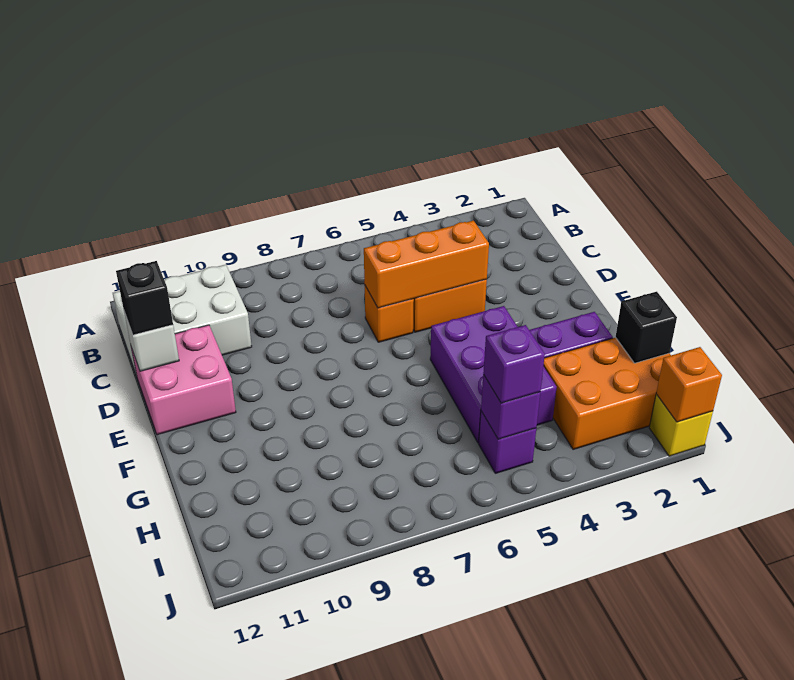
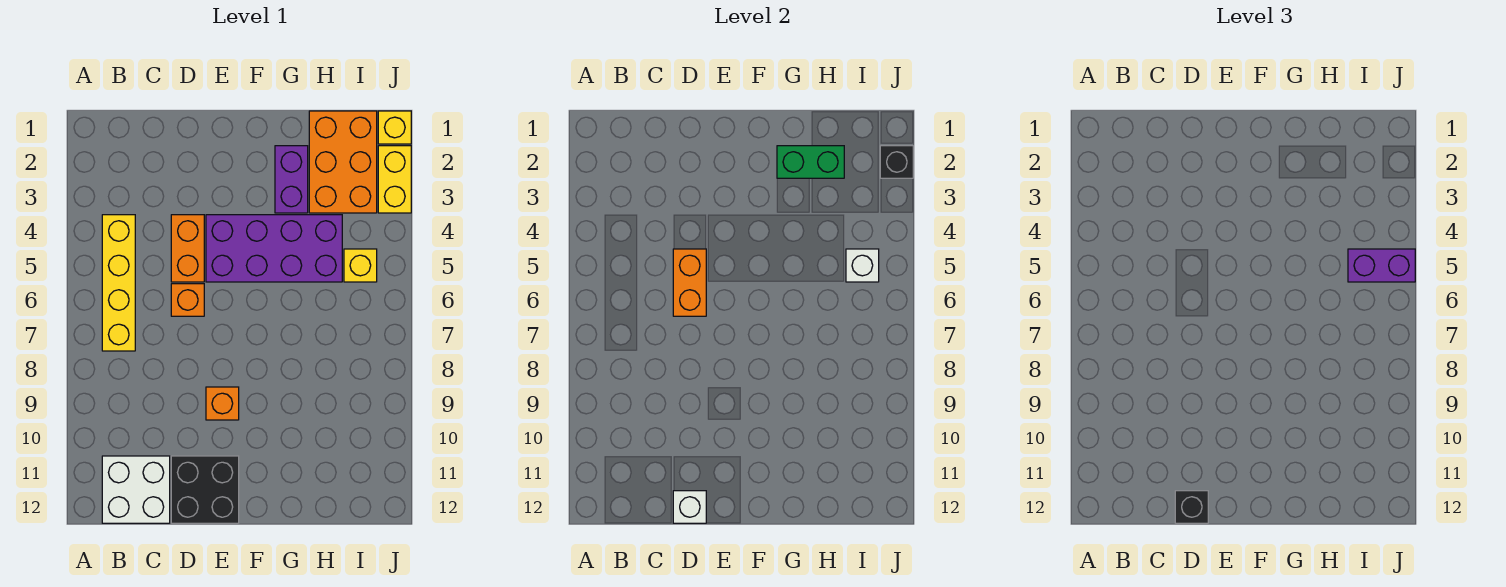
none -> yellow brick B4:B7 level 1
white brick B10:C12 level 1 -> white brick B11:C12 level 1
orange brick D4:D6 level 2 -> orange brick D5:D6 level 2
pink brick D11:E12 level 1 -> black brick D11:E12 level 1
purple brick F4:H5 level 1 -> purple brick E4:H5 level 1
none -> green brick G2:H2 level 2
black brick H1 level 2 -> black brick J2 level 2
purple brick I5 level 1 -> yellow brick I5 level 1
purple brick I5 level 2 -> white brick I5 level 2
purple brick I5 level 3 -> purple brick I5:J5 level 3
orange brick J1 level 2 -> orange brick E9 level 1
none -> yellow brick J2:J3 level 1

